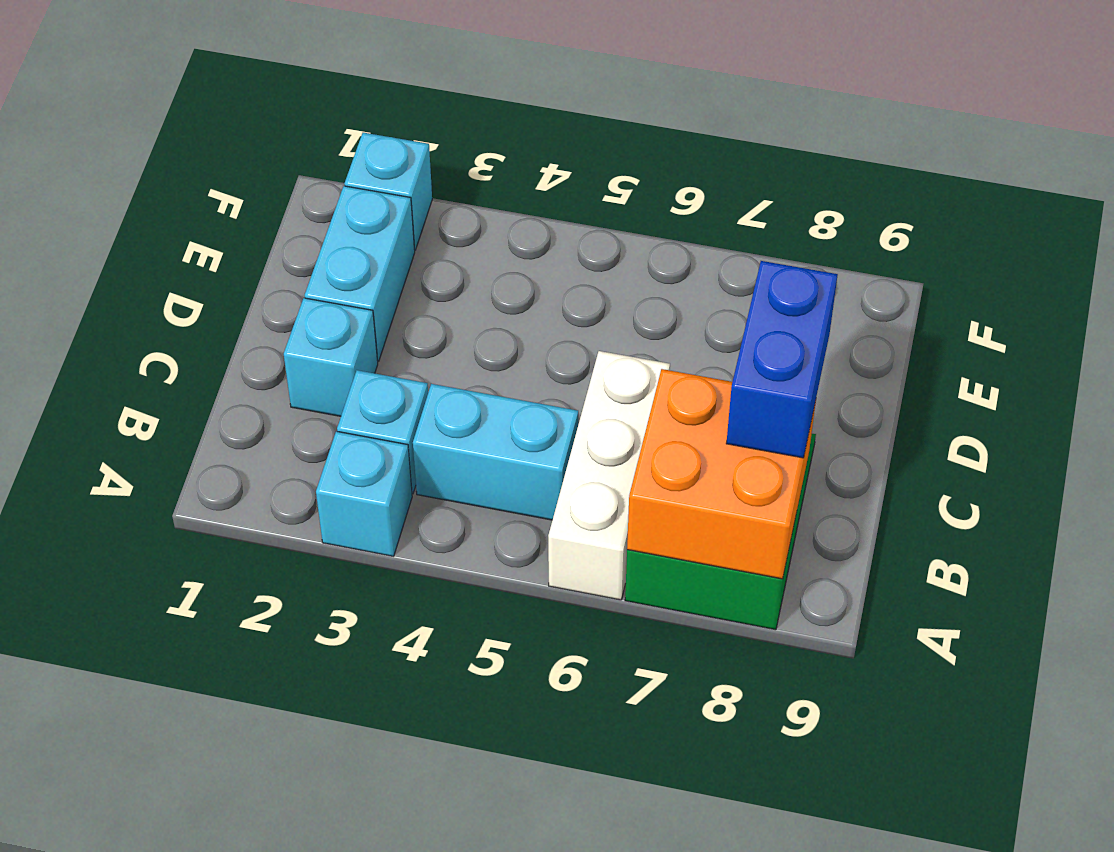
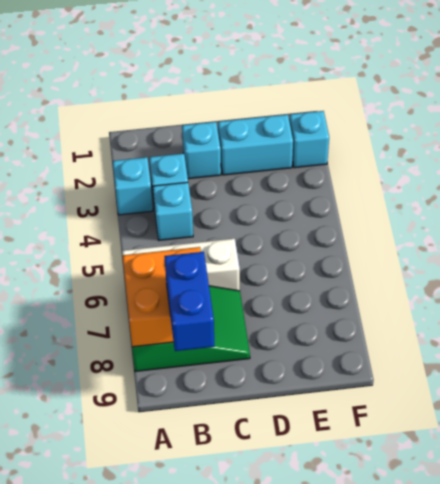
cyan brick B4:B5 level 1 -> cyan brick B4 level 1
blue brick B8:C8 level 3 -> blue brick B8:B9 level 3

